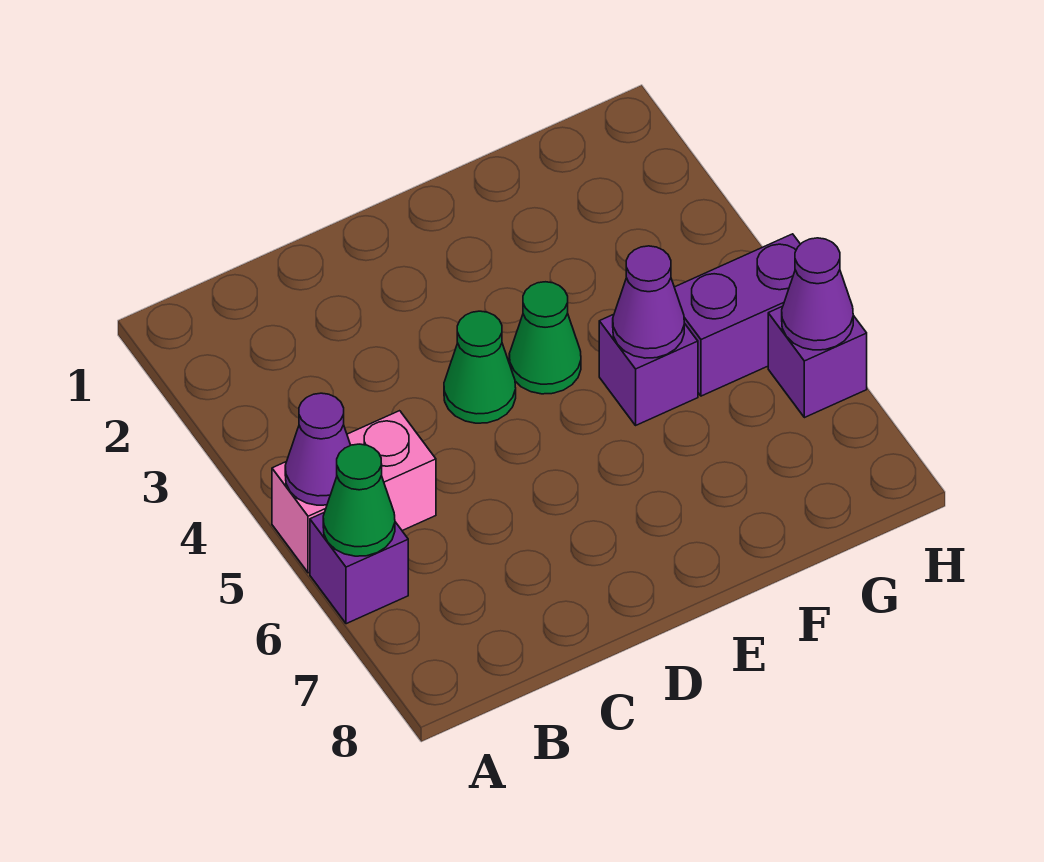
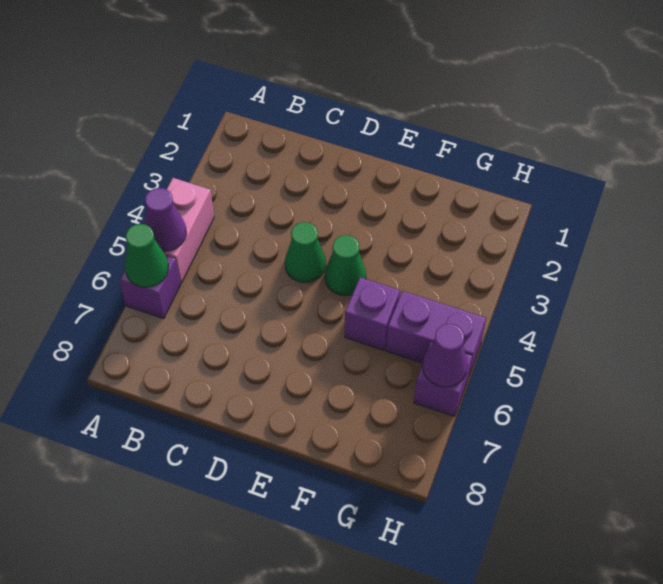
pink brick A5:B5 level 1 -> pink brick A4:A5 level 1
purple cone F5 level 2 -> none

